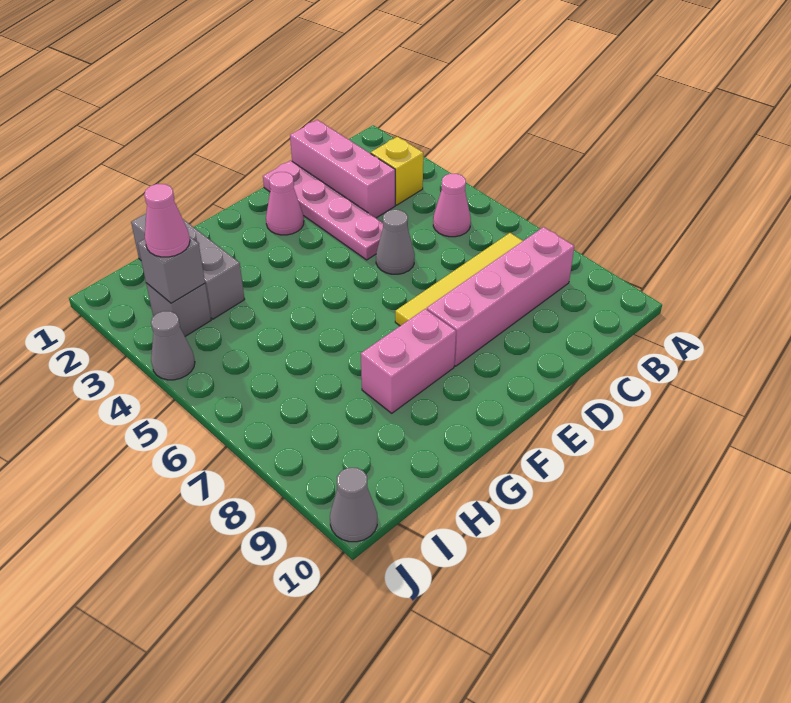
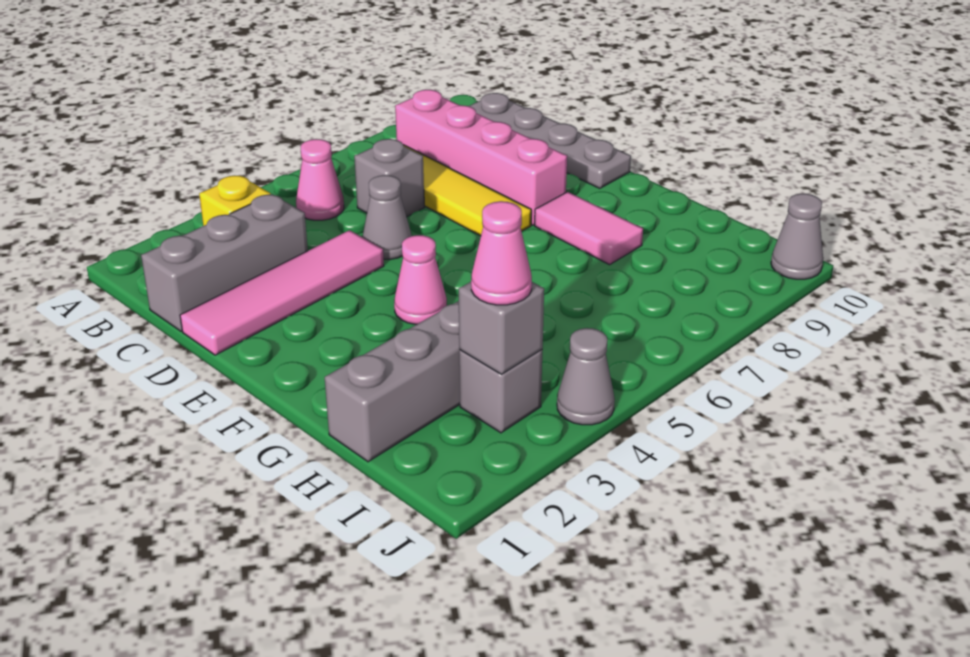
none -> grey plate B10:E10 level 1
pink brick C1:C3 level 1 -> grey brick C1:C3 level 1
none -> grey brick C6 level 1
pink plate D1:D4 level 1 -> pink tile D1:D4 level 1
pink cone E2 level 1 -> pink cone F4 level 1
pink brick F8:G8 level 1 -> pink tile F8:G8 level 1

